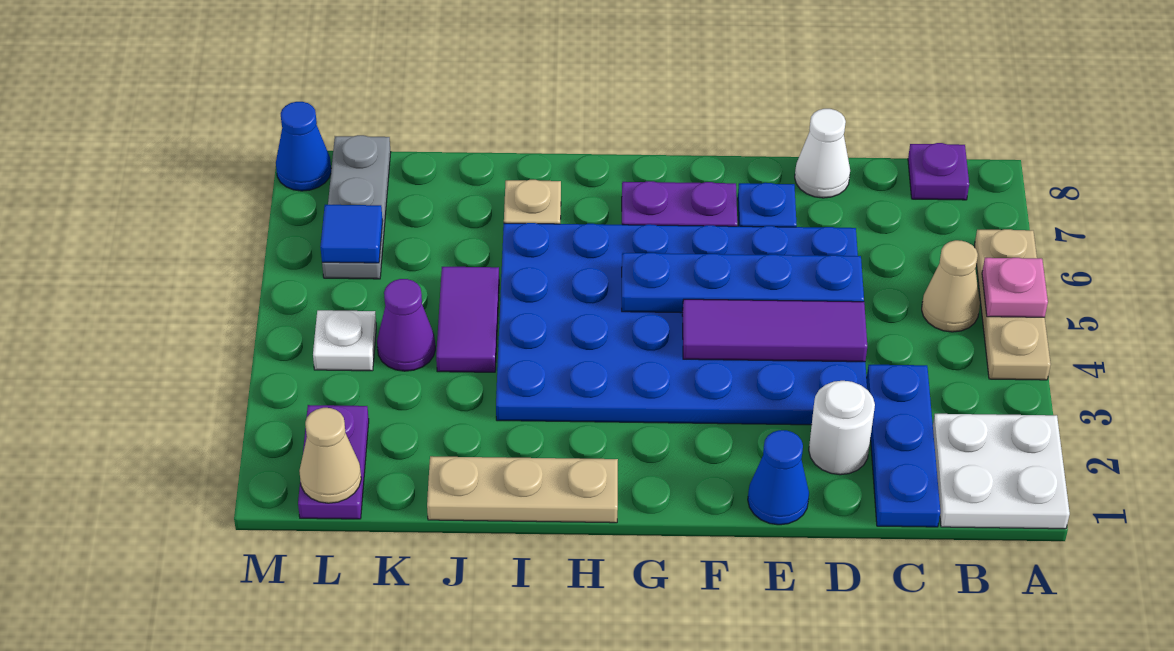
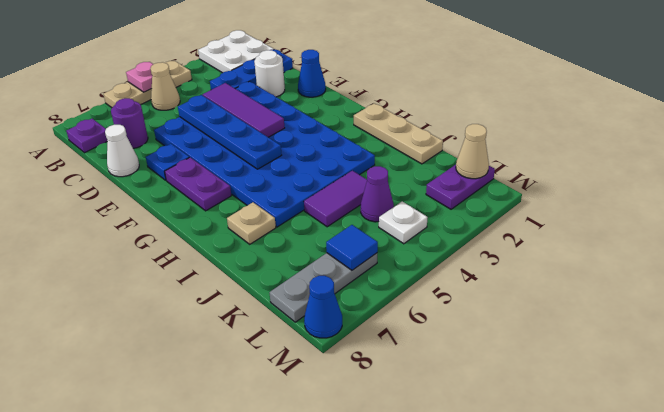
none -> purple round brick C7 level 1

